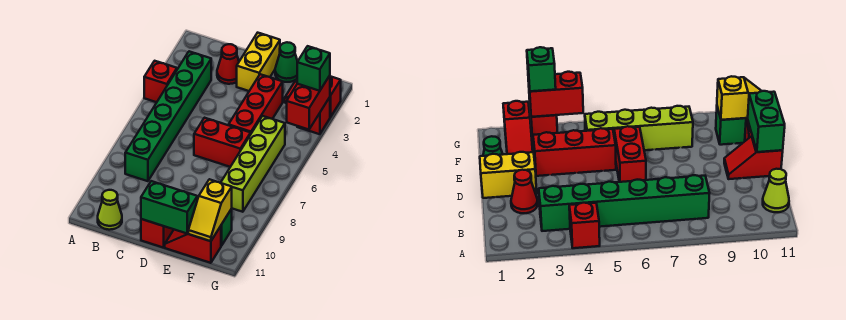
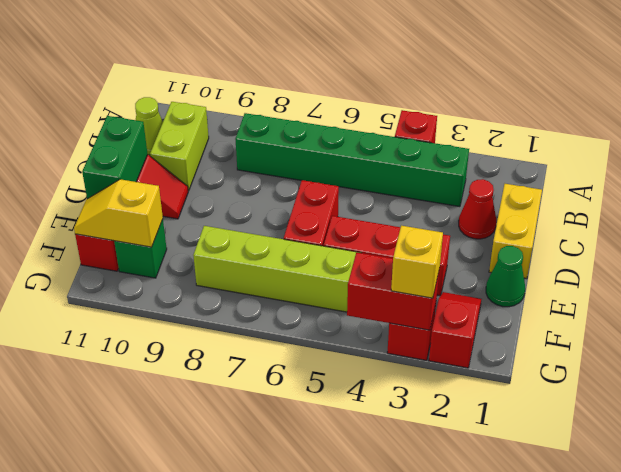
none -> lime brick B10:C10 level 1
yellow brick D1:D2 level 1 -> yellow brick C1:D1 level 1
green brick G3 level 3 -> yellow brick G3 level 3

